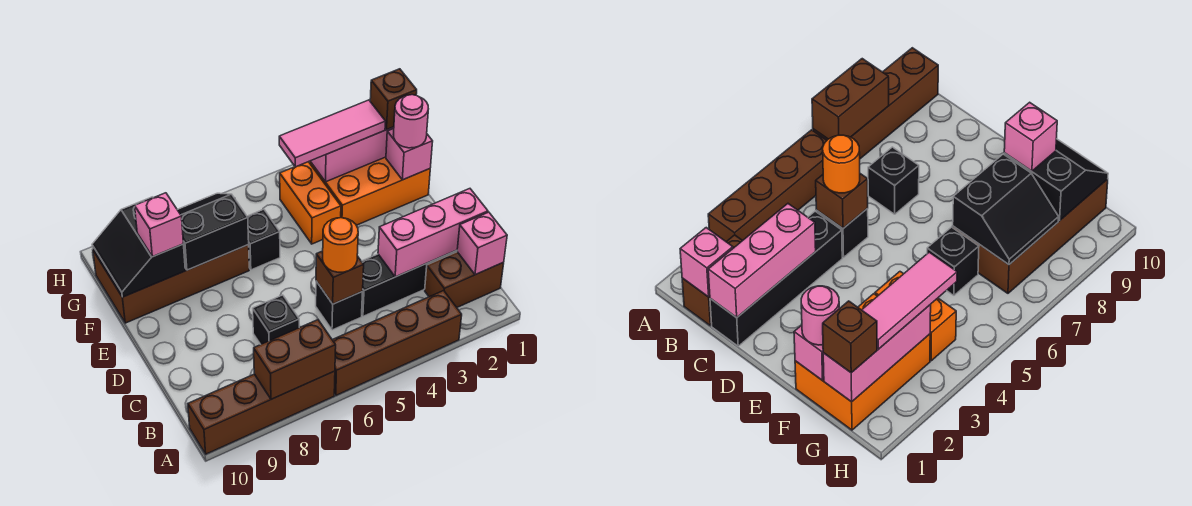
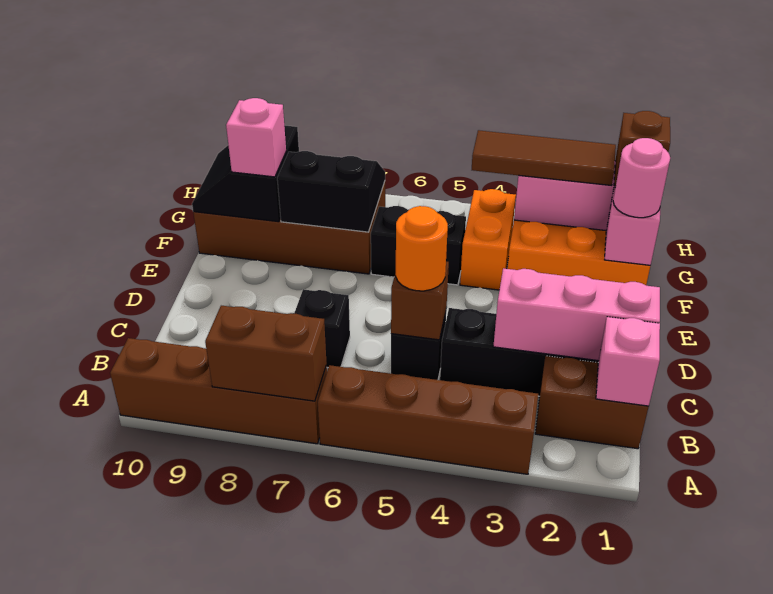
black brick F6 level 1 -> black brick F5:F6 level 1
pink tile G2:G4 level 3 -> brown tile G2:G4 level 3

